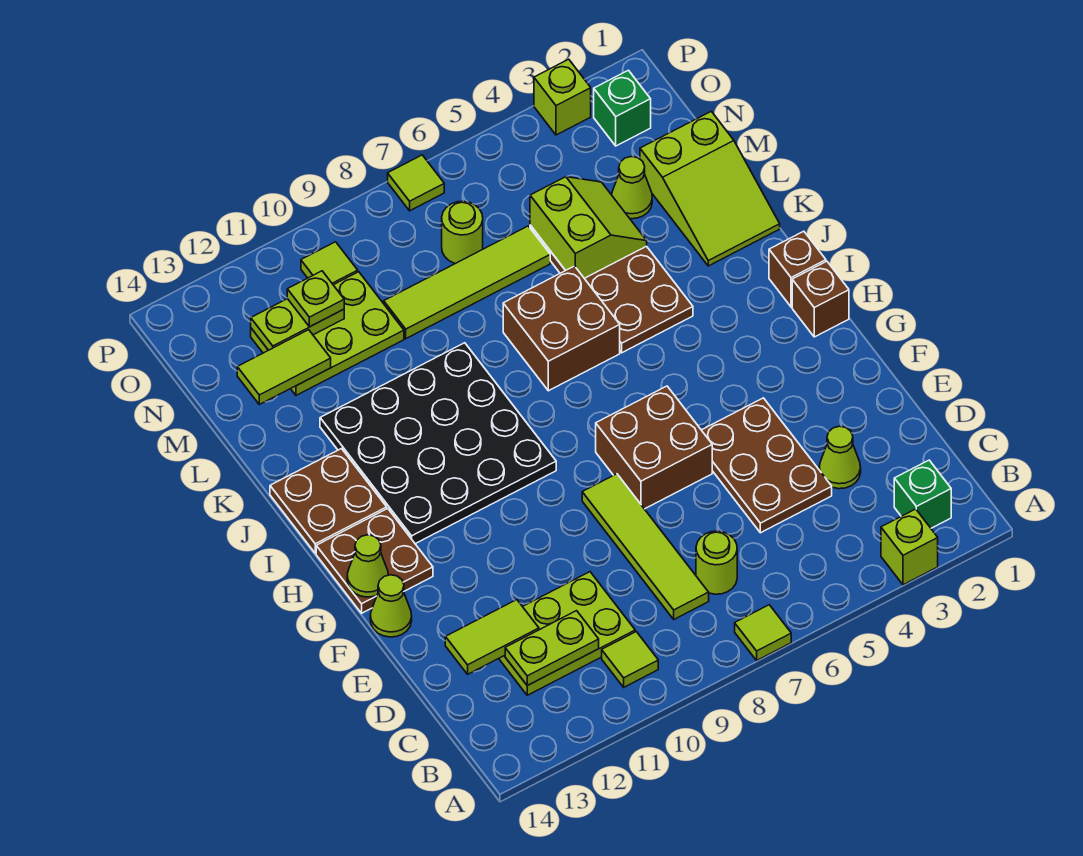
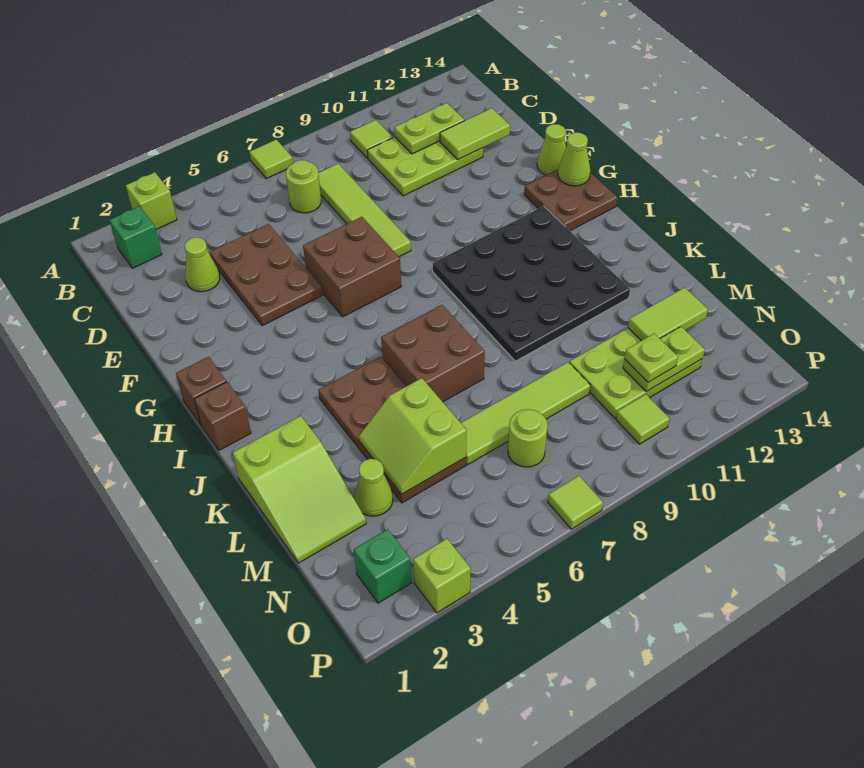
brown plate I13:J14 level 1 -> none
lime slope K1:M2 level 1 top M -> lime slope K1:M2 level 1 top K

